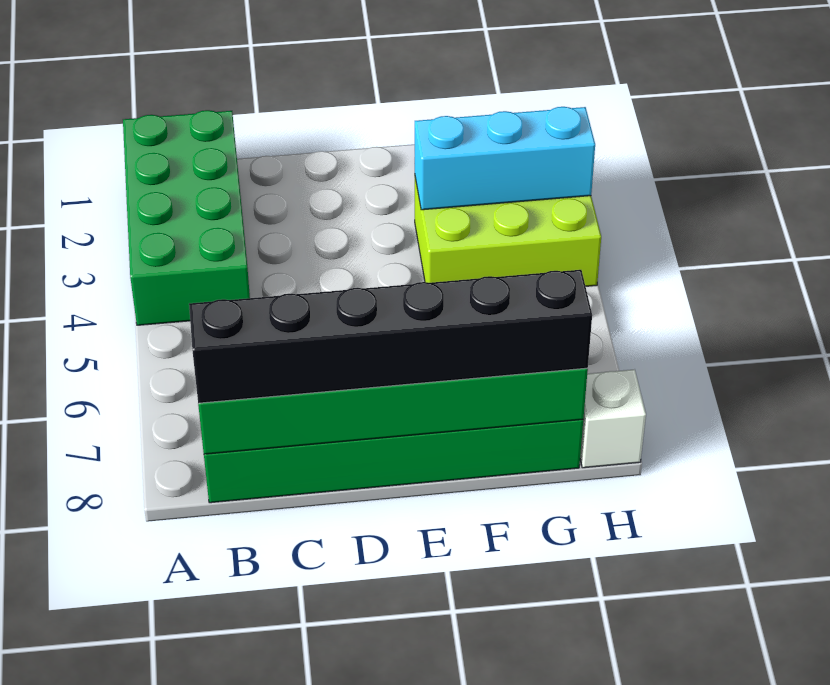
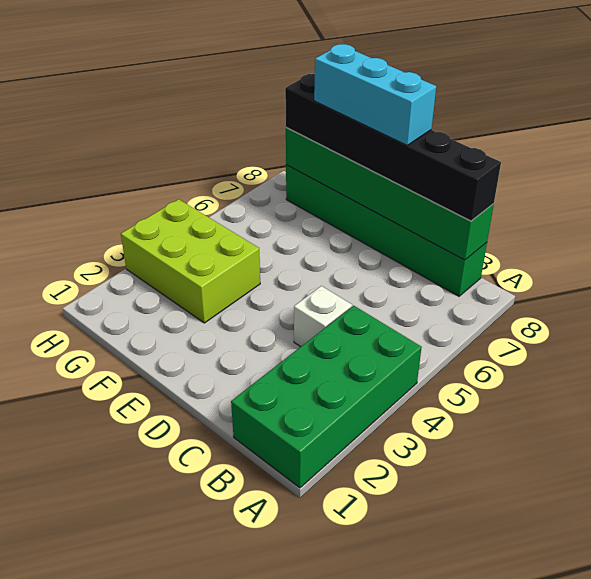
cyan brick F3:H3 level 2 -> cyan brick D8:F8 level 4
white brick H8 level 1 -> white brick C4 level 1

